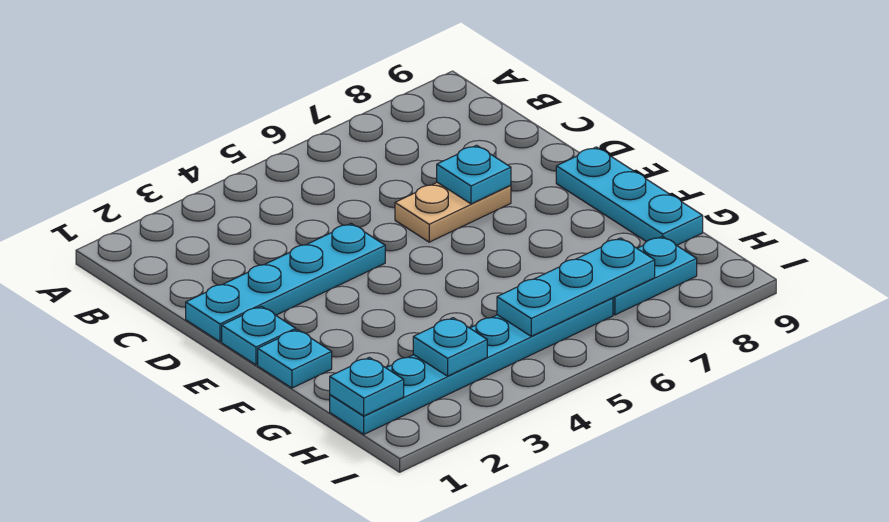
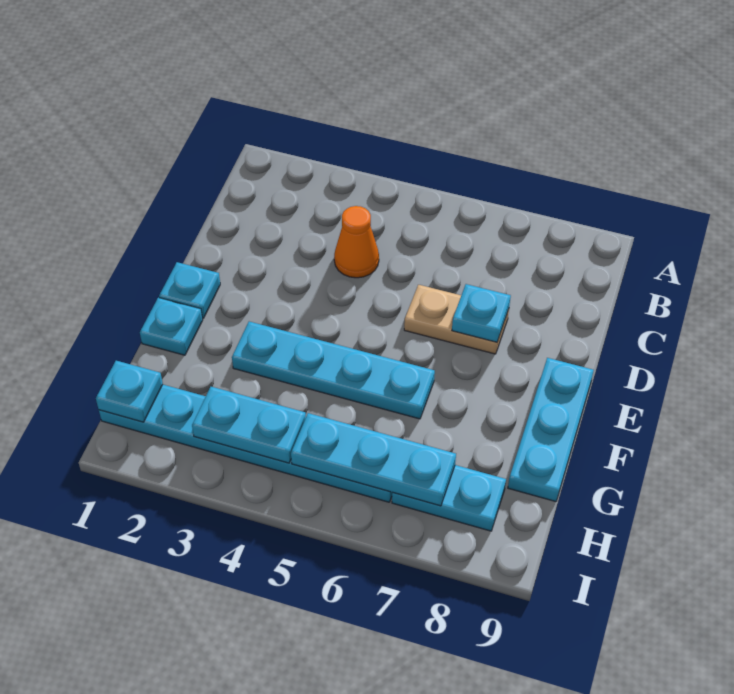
none -> orange cone C4 level 1
cyan plate D1:D4 level 1 -> cyan plate F3:F6 level 1
cyan plate H3 level 2 -> cyan plate H3:H4 level 2

